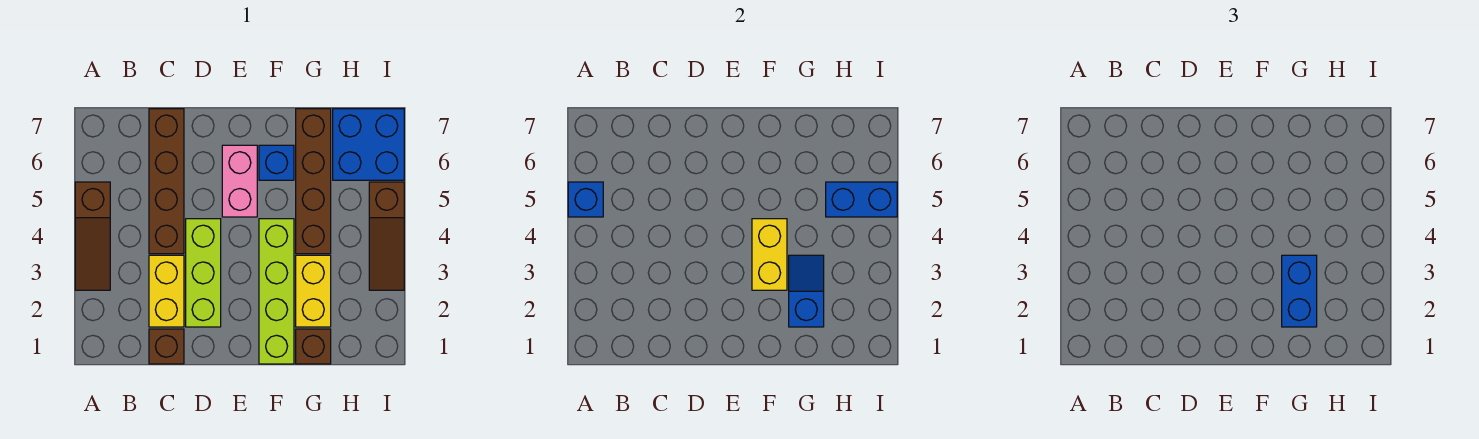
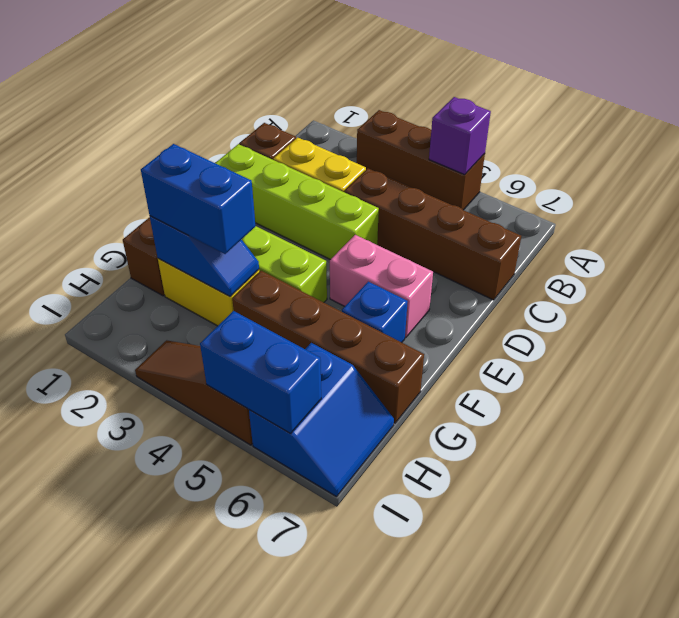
brown slope A3:A5 level 1 top 5 -> brown brick A3:A5 level 1
blue brick A5 level 2 -> purple brick A5 level 2
lime brick D2:D4 level 1 -> lime brick D1:D4 level 1
yellow brick F3:F4 level 2 -> none
blue brick H5:I5 level 2 -> blue brick I5:I6 level 2
blue brick H6:I7 level 1 -> blue slope H6:I7 level 1 top 6

